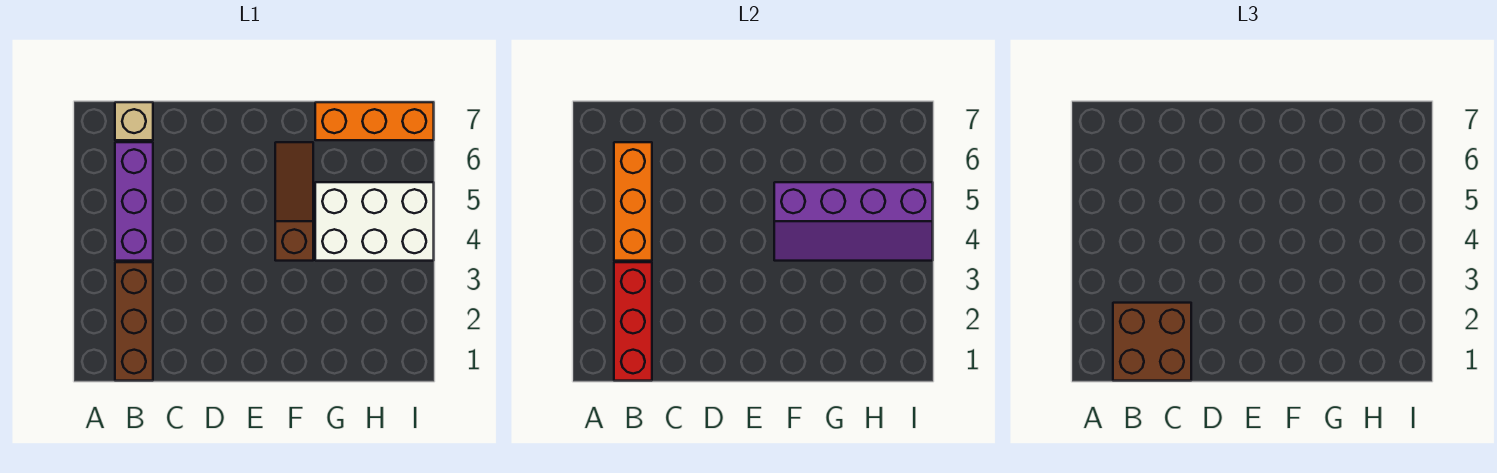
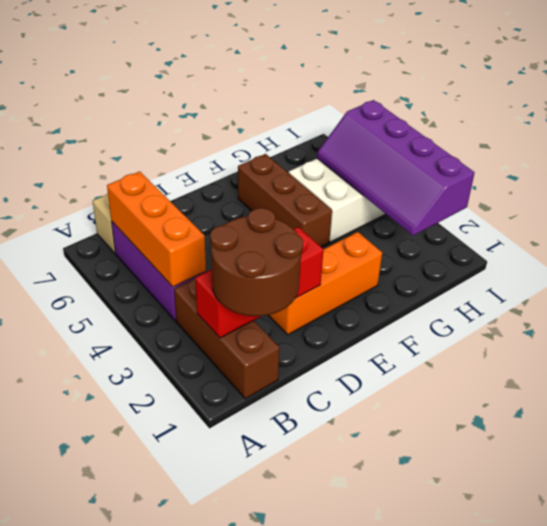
red brick B1:B3 level 2 -> red brick B2:D2 level 2
brown brick B1:C2 level 3 -> brown round brick B1:C2 level 3
brown slope F4:F6 level 1 top 4 -> brown brick F4:F6 level 1
purple slope F4:I5 level 2 top 5 -> purple slope H2:I5 level 2 top I
orange brick G7:I7 level 1 -> orange brick D2:F2 level 1

